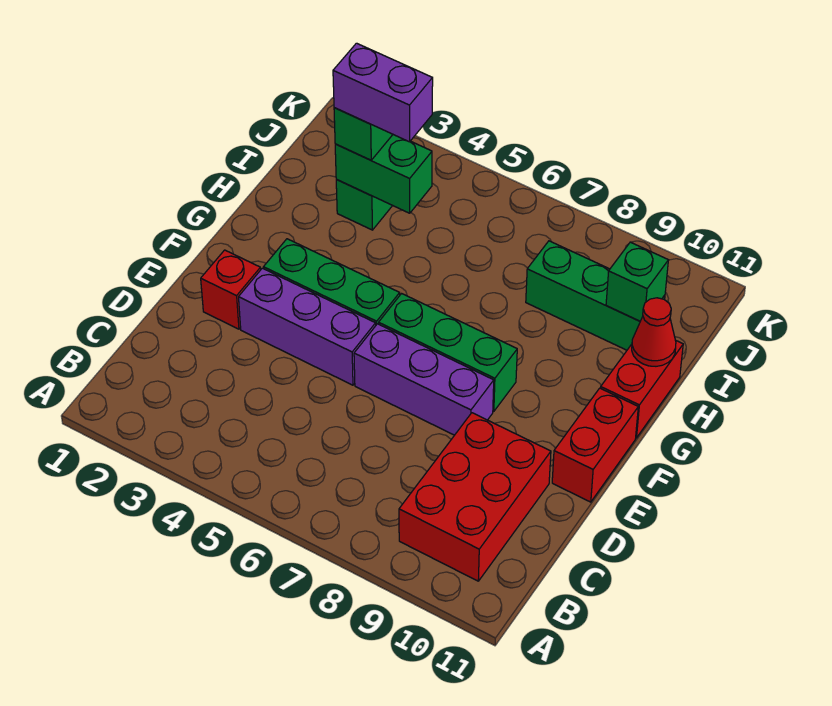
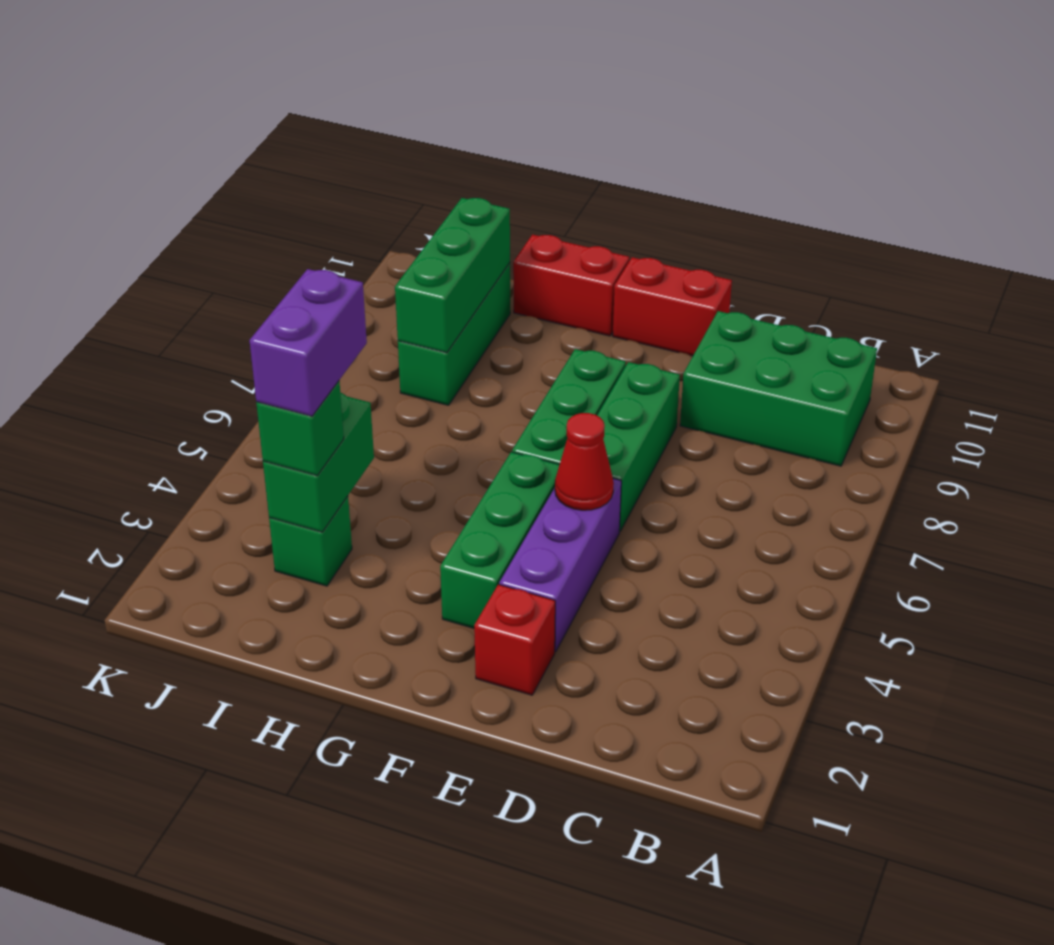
red brick B9:D10 level 1 -> green brick B9:D10 level 1
purple brick E6:E8 level 1 -> green brick E6:E8 level 1
red cone H11 level 2 -> red cone E5 level 2
green brick I10 level 2 -> green brick I8:I10 level 2

